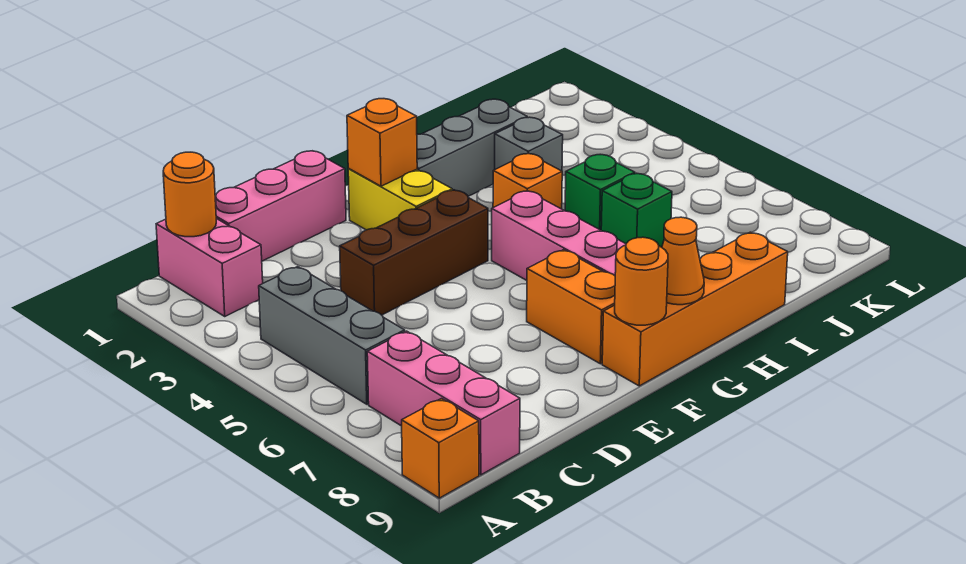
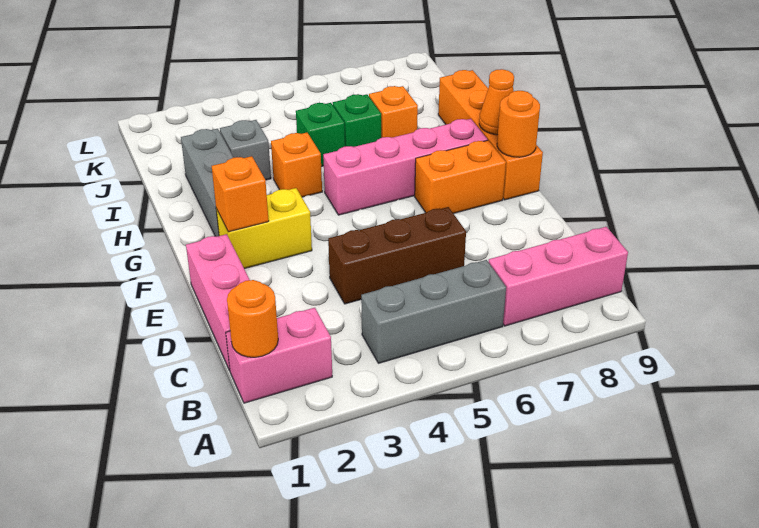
orange brick A9 level 1 -> orange brick I7 level 1
brown brick D4:F4 level 1 -> brown brick D4:D6 level 1

